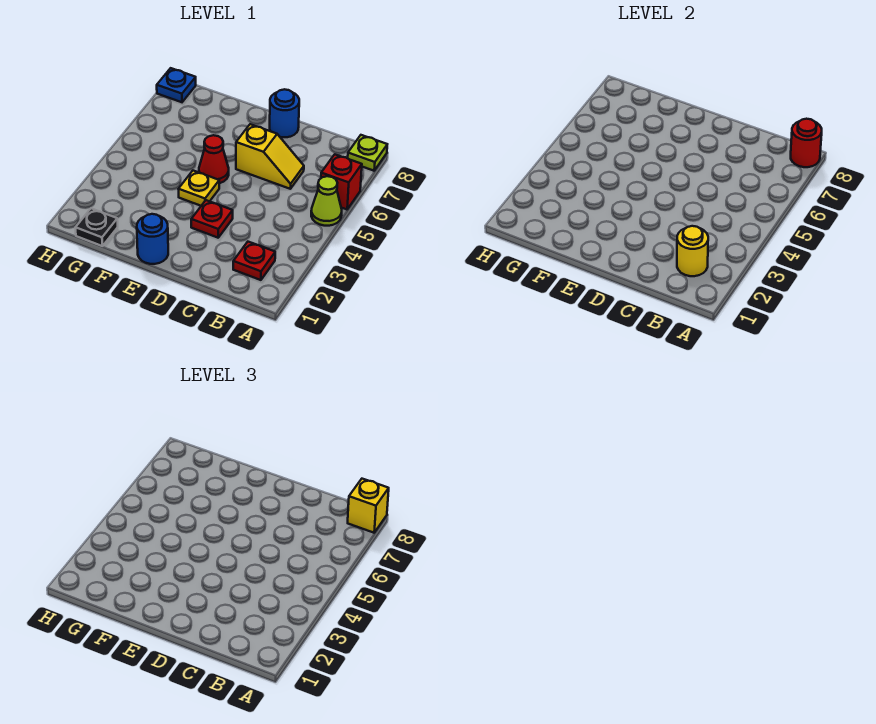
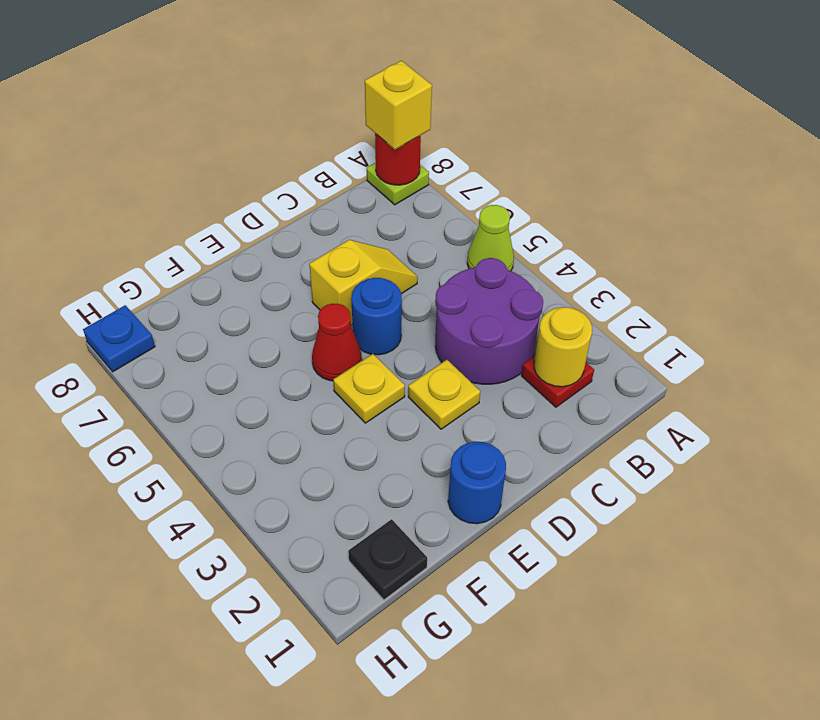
red brick A6 level 1 -> none
none -> purple round brick B3:C4 level 1
red plate D3 level 1 -> yellow plate D3 level 1
blue round brick D8 level 1 -> blue round brick D5 level 1

